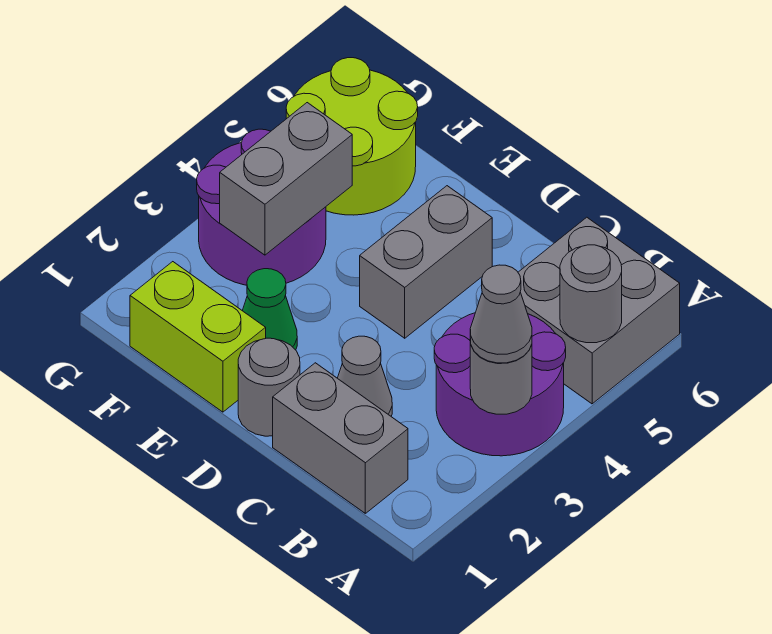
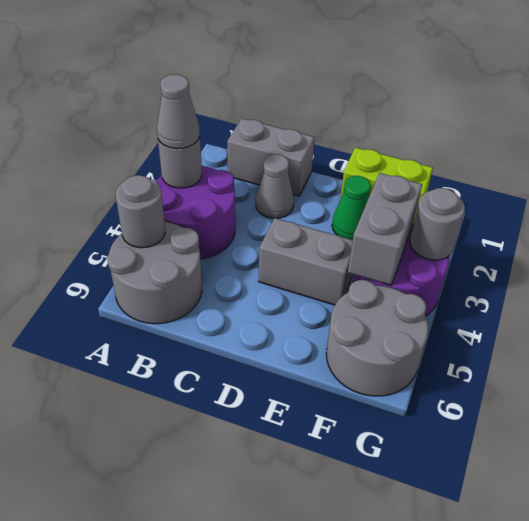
grey brick A5:B6 level 1 -> grey round brick A5:B6 level 1
grey round brick D1 level 1 -> grey round brick G3 level 2
grey brick D4:D5 level 1 -> grey brick D4:E4 level 1
lime round brick F5:G6 level 1 -> grey round brick F5:G6 level 1

